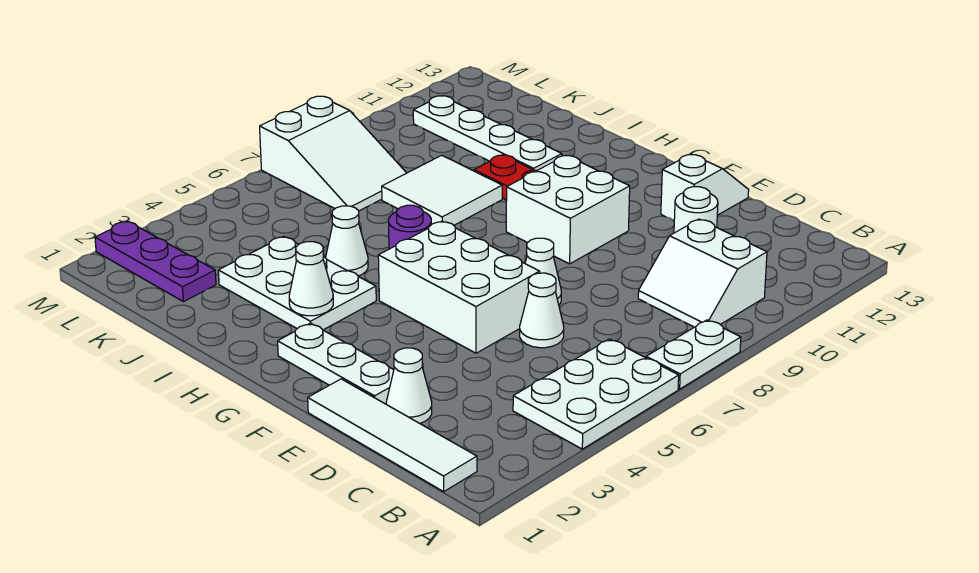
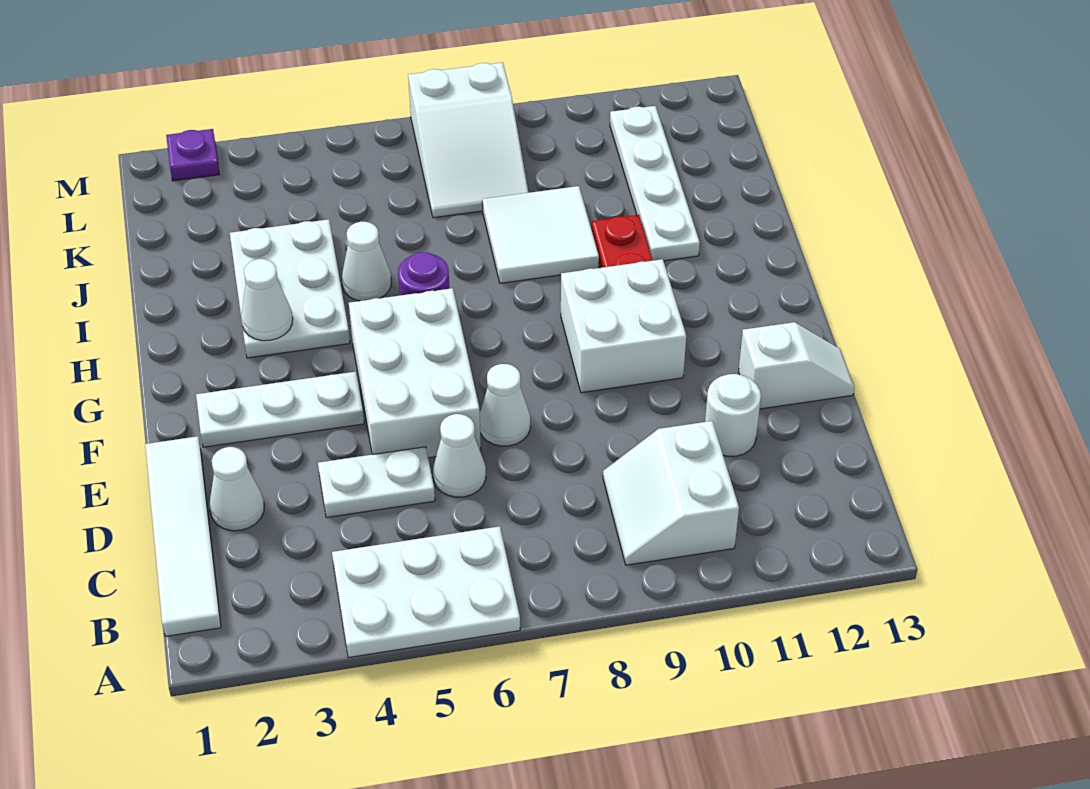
white plate A7:A8 level 1 -> white plate D4:D5 level 1
white plate E2:G2 level 1 -> white plate F2:F4 level 1
purple plate K2:M2 level 1 -> purple plate M2 level 1

